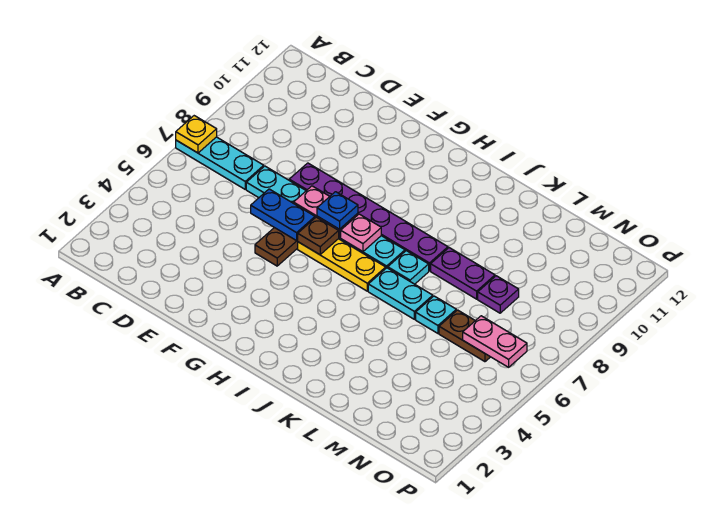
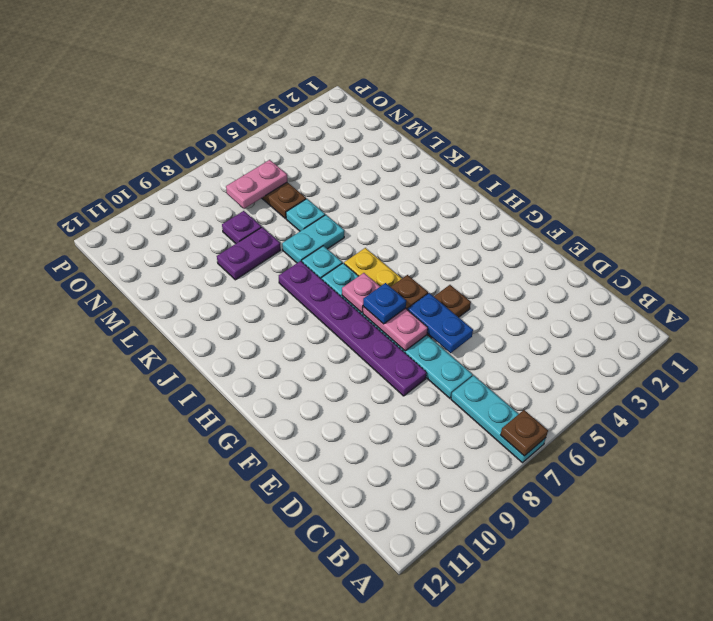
yellow plate A7 level 2 -> brown plate A7 level 2
cyan plate J6:K6 level 1 -> cyan plate K6:K7 level 1
purple plate K8:L8 level 1 -> purple plate L8:L9 level 1
pink plate N6:O6 level 2 -> pink plate N6:N7 level 2

